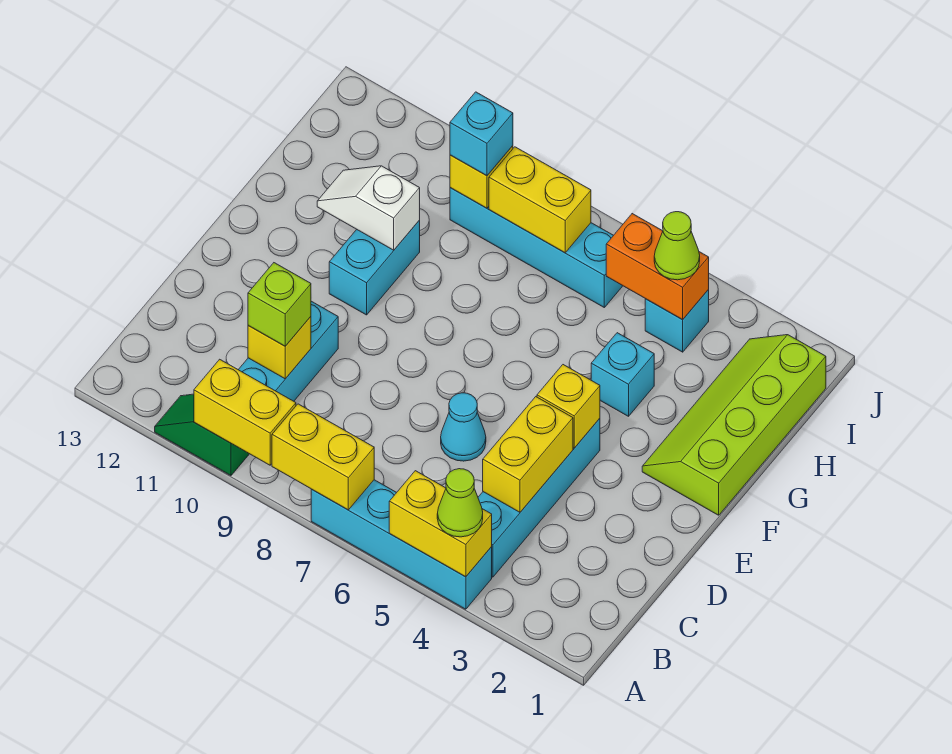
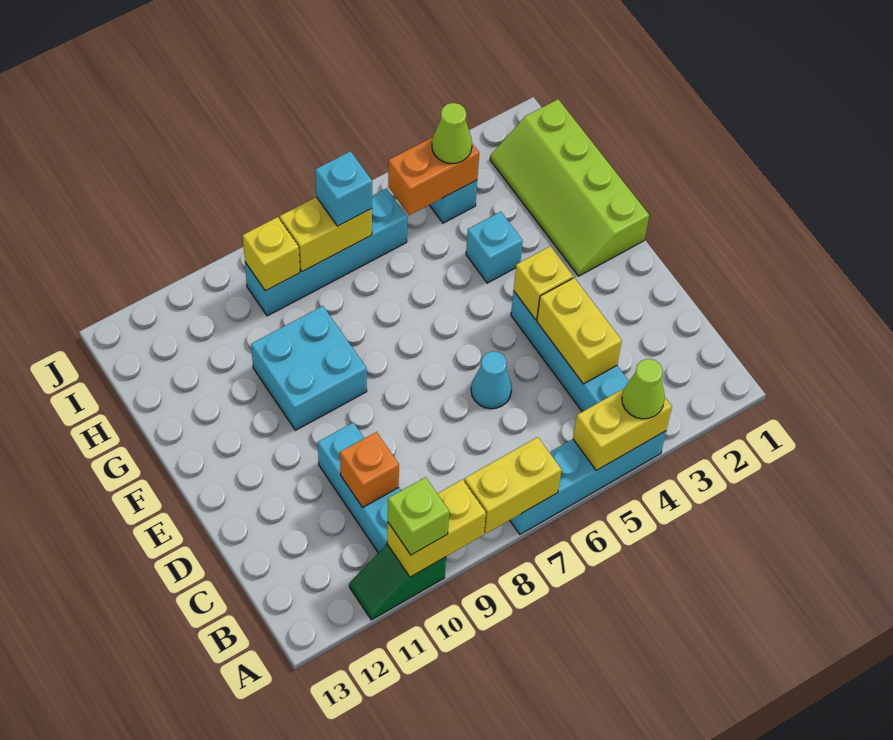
yellow brick C10 level 2 -> orange brick C10 level 2
lime brick C10 level 3 -> lime brick A10 level 3
cyan brick F10:G10 level 1 -> cyan brick F9:G10 level 1
white slope G10:G11 level 2 top 10 -> none
cyan brick I9 level 3 -> cyan brick I7 level 3

